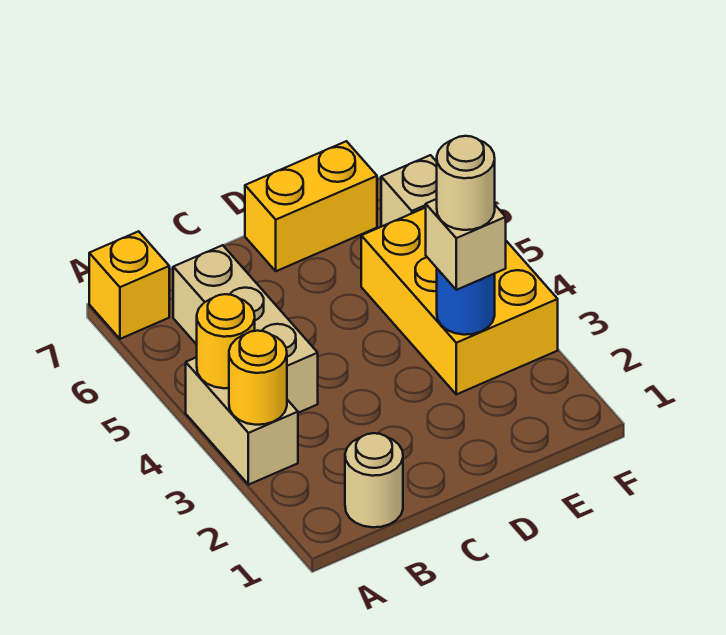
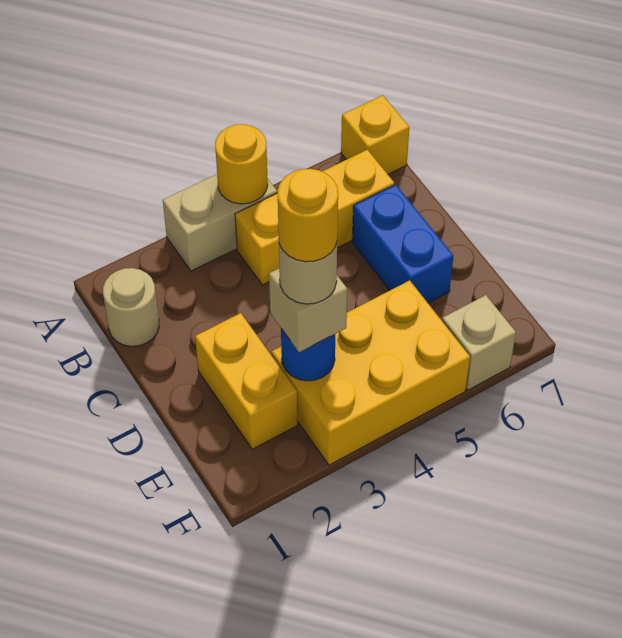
yellow round brick A3 level 2 -> yellow round brick E3 level 5
tan brick B4:B6 level 1 -> yellow brick B4:B6 level 1
none -> blue brick C6:D6 level 1
yellow brick D7:E7 level 1 -> yellow brick D2:E2 level 1

